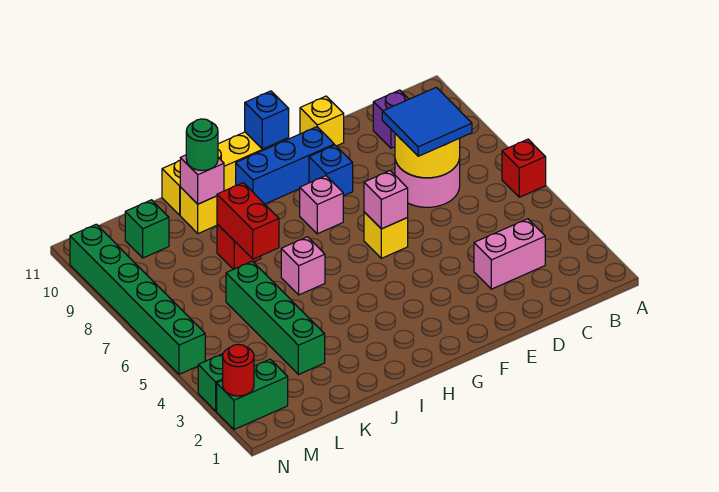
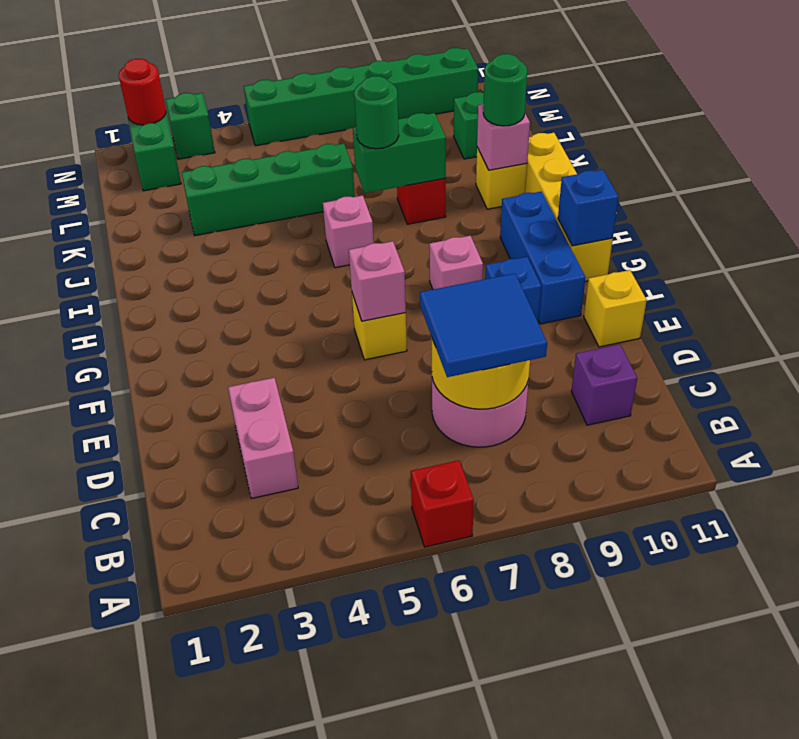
red brick J7:J8 level 2 -> green brick J7:J8 level 2
none -> green round brick J7 level 3

